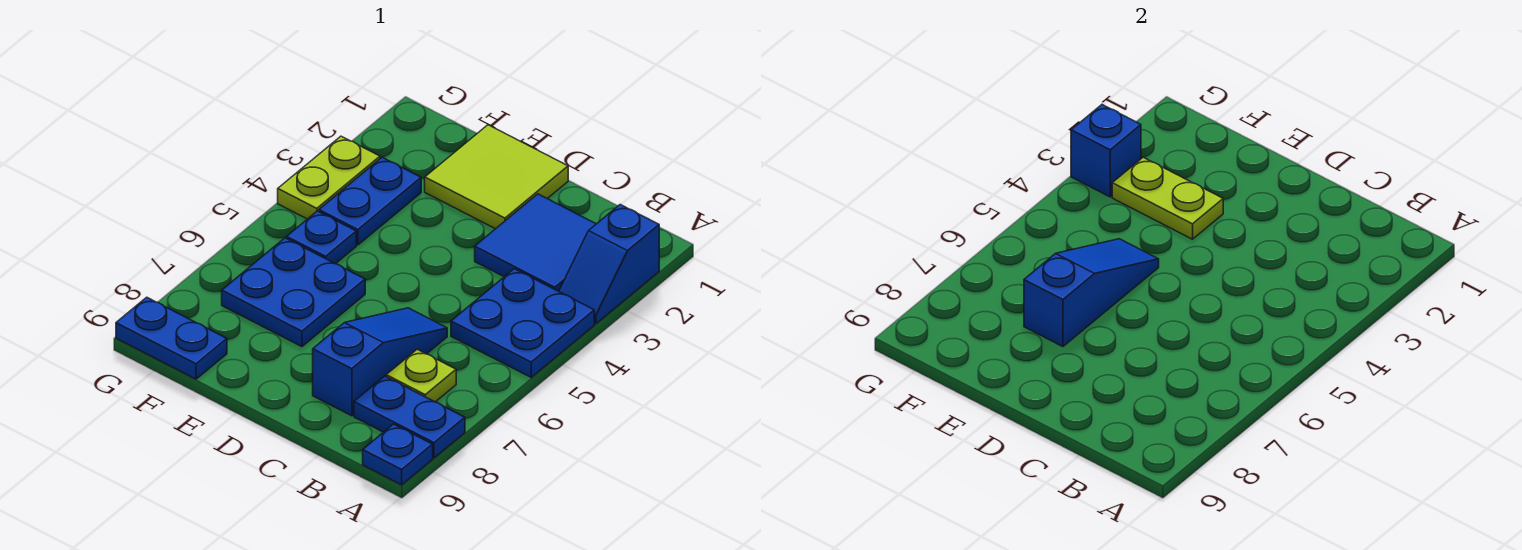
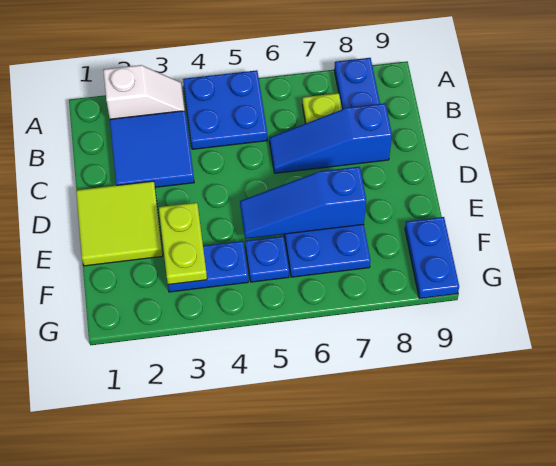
blue slope A2:A3 level 1 top 2 -> white slope A2:A3 level 1 top 2
blue plate A9 level 1 -> none
lime plate G3:G4 level 1 -> none
blue brick G3 level 2 -> none

